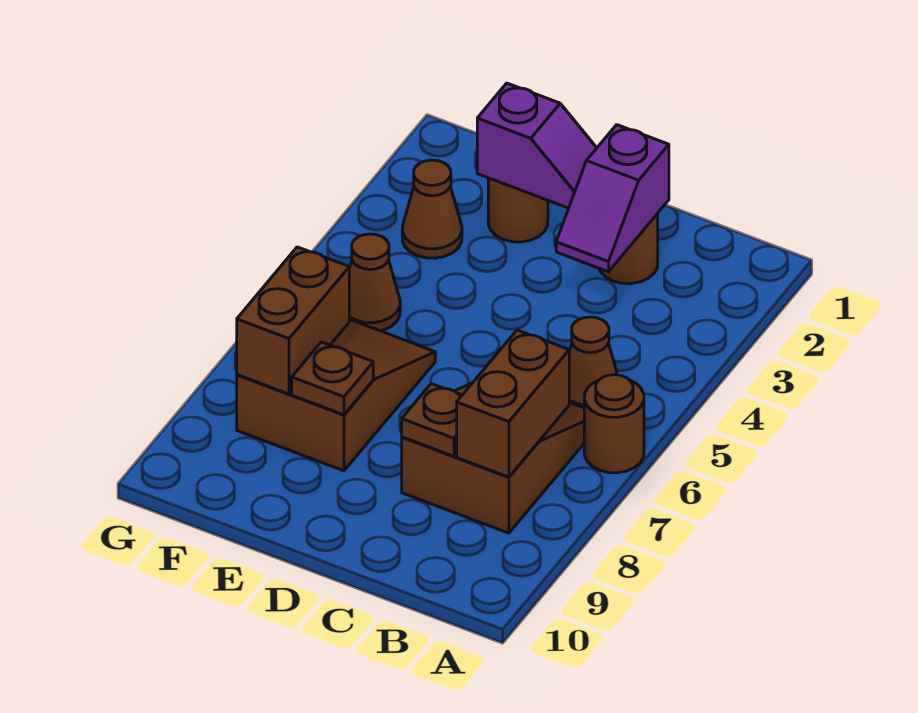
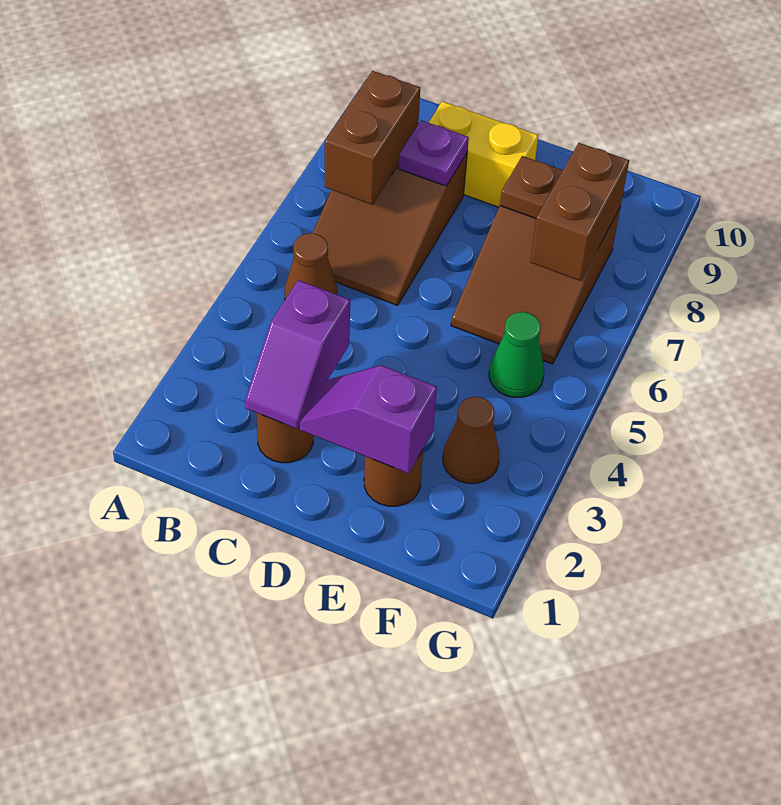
brown round brick A6 level 1 -> none
purple slope C2:C3 level 2 top 2 -> purple slope C2:C3 level 2 top 3
brown plate C8 level 2 -> purple plate C8 level 2
none -> yellow brick C9:D9 level 1
brown cone F5 level 1 -> green cone F5 level 1

